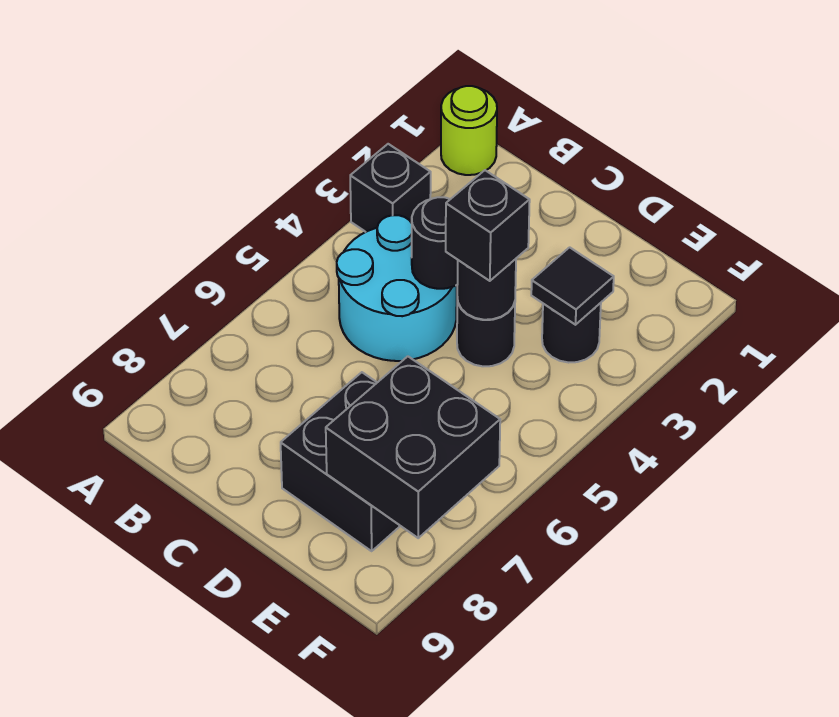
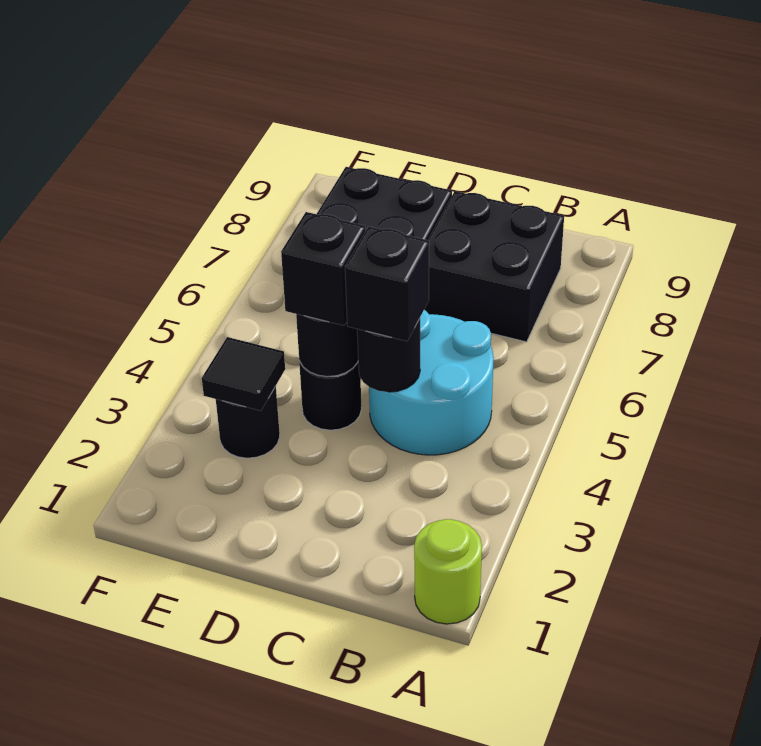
black brick A3 level 1 -> black brick C4 level 3
black brick E7:F8 level 2 -> black brick B7:C8 level 1

